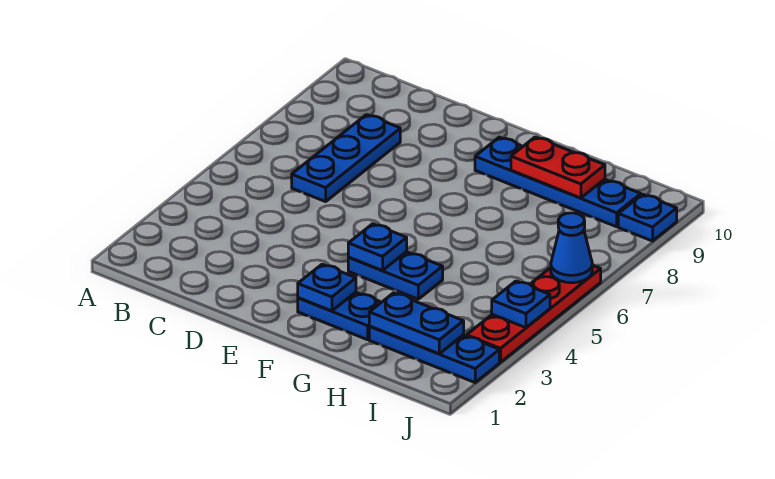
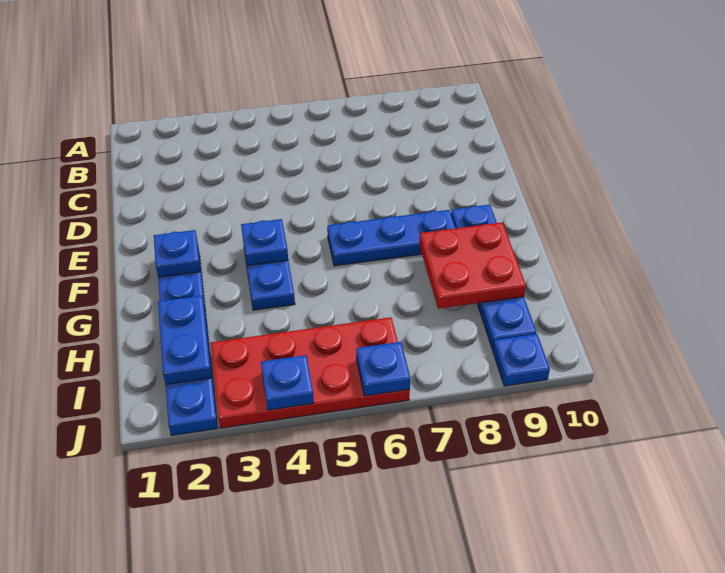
blue plate C6:C8 level 1 -> blue plate F6:F8 level 1
red plate G9:H9 level 2 -> red plate G8:H9 level 2
red plate J3:J6 level 1 -> red plate I3:J6 level 1
blue cone J6 level 2 -> blue plate J6 level 2

